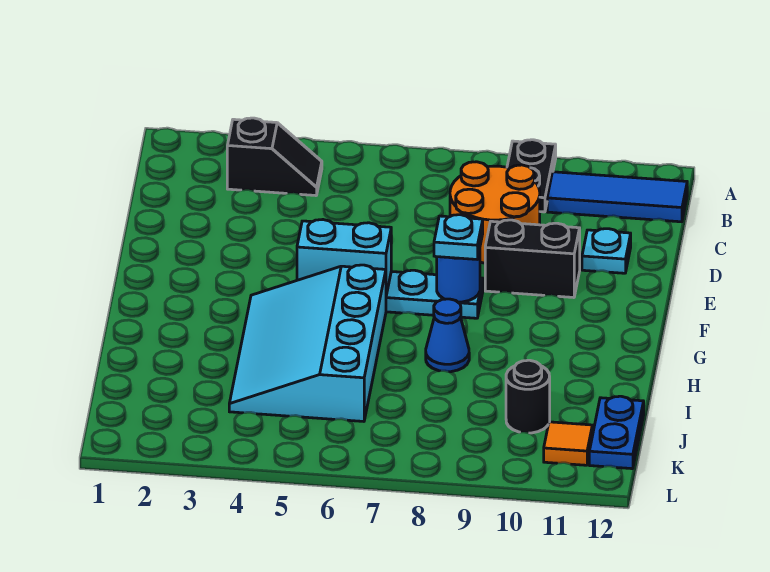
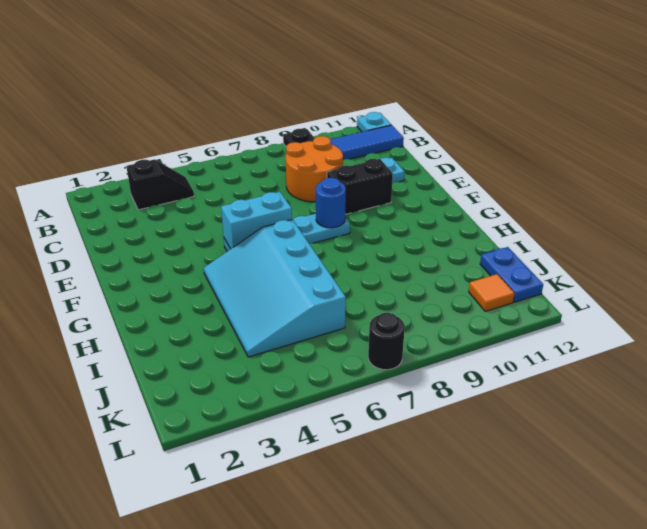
cyan plate F8 level 3 -> cyan plate A12 level 1
blue cone H8 level 1 -> none
black round brick J10 level 1 -> black round brick L7 level 1

